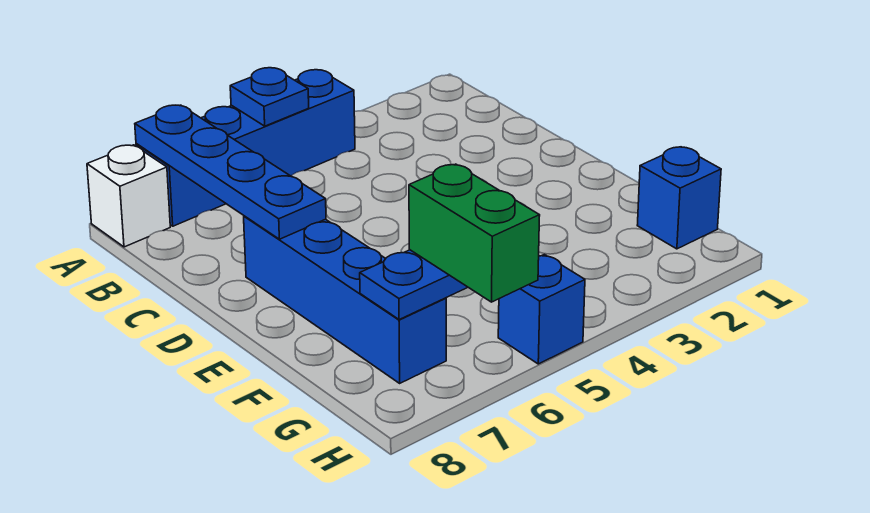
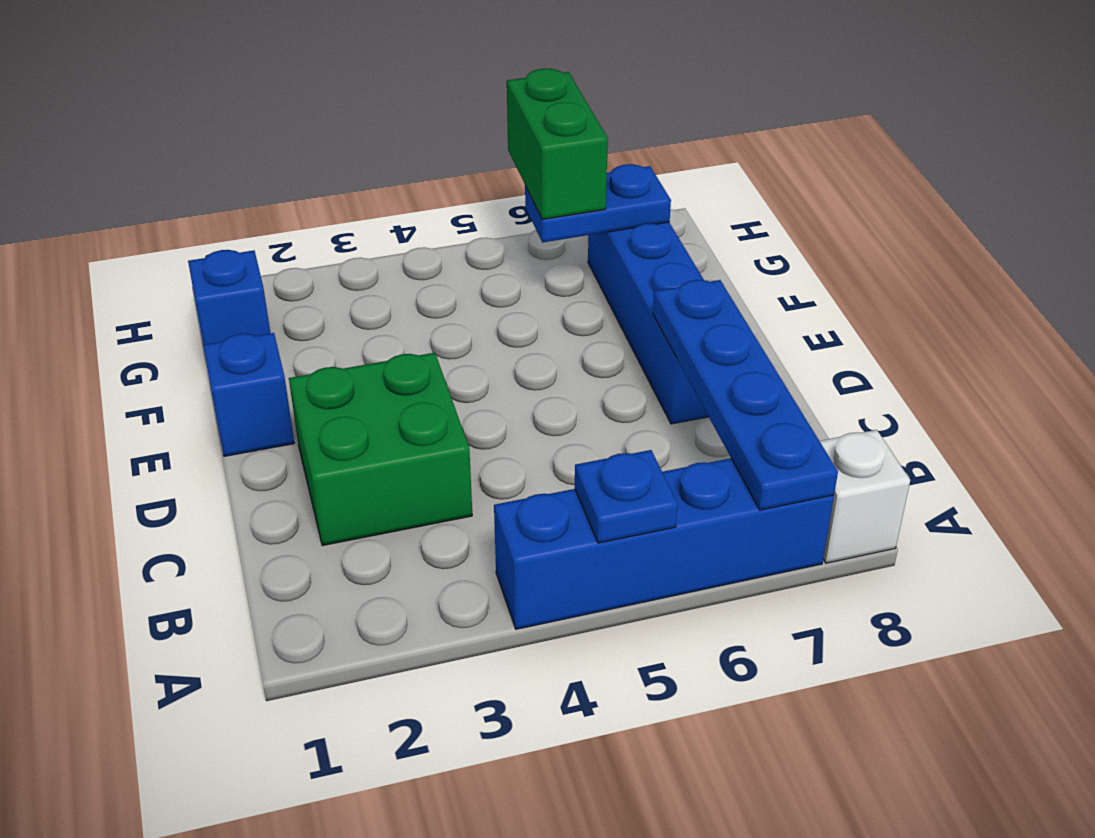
none -> green brick C2:D3 level 1
blue brick H5 level 1 -> blue brick E1 level 1

